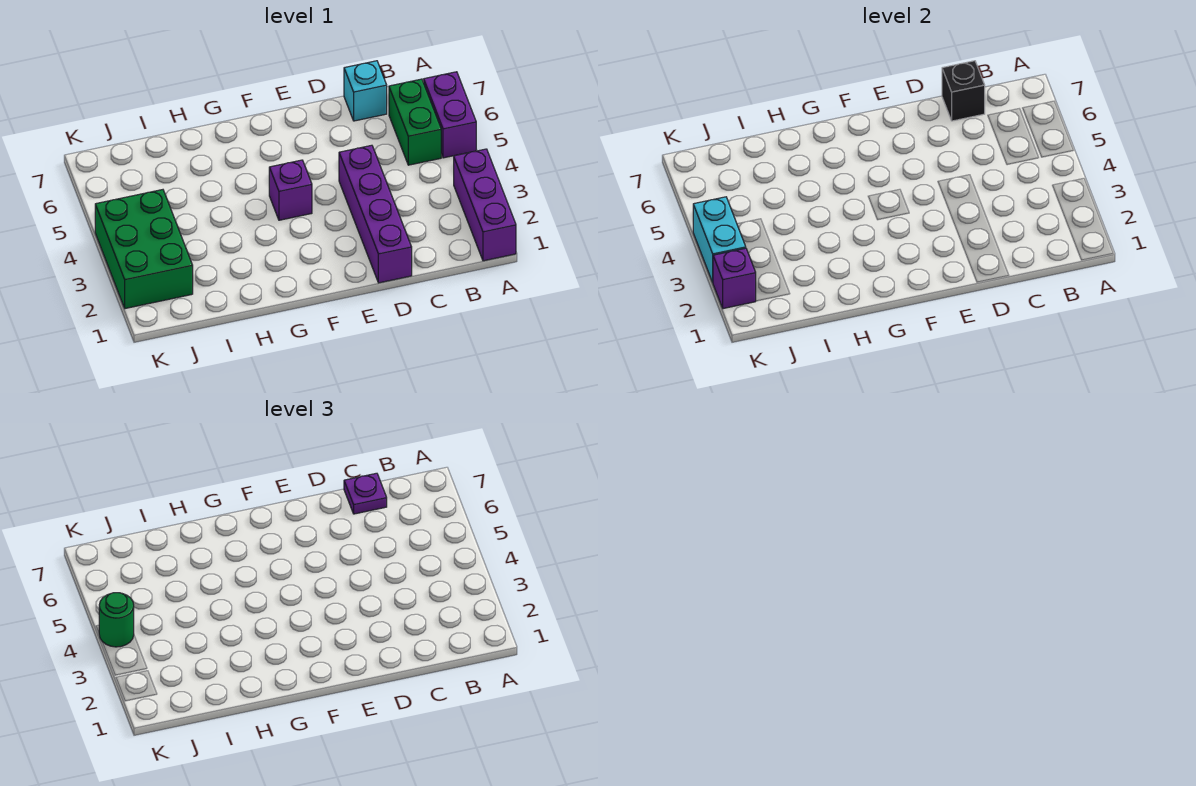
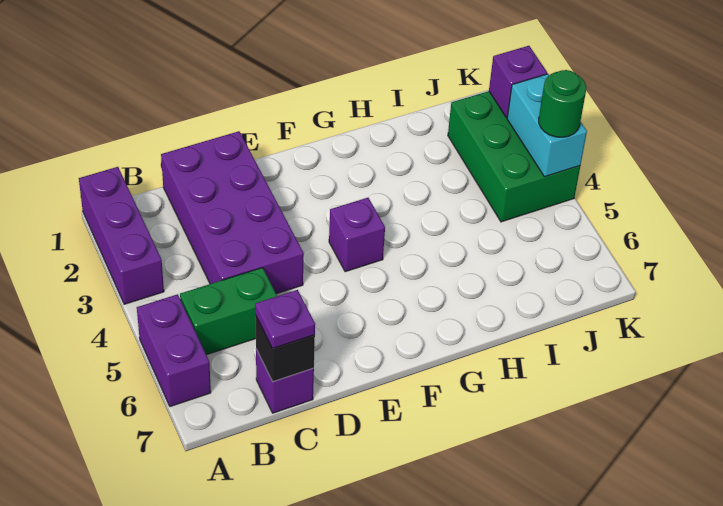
green brick B5:B6 level 1 -> green brick B5:C5 level 1
cyan brick C7 level 1 -> purple brick C7 level 1
purple brick D1:D4 level 1 -> purple brick C1:D4 level 1

